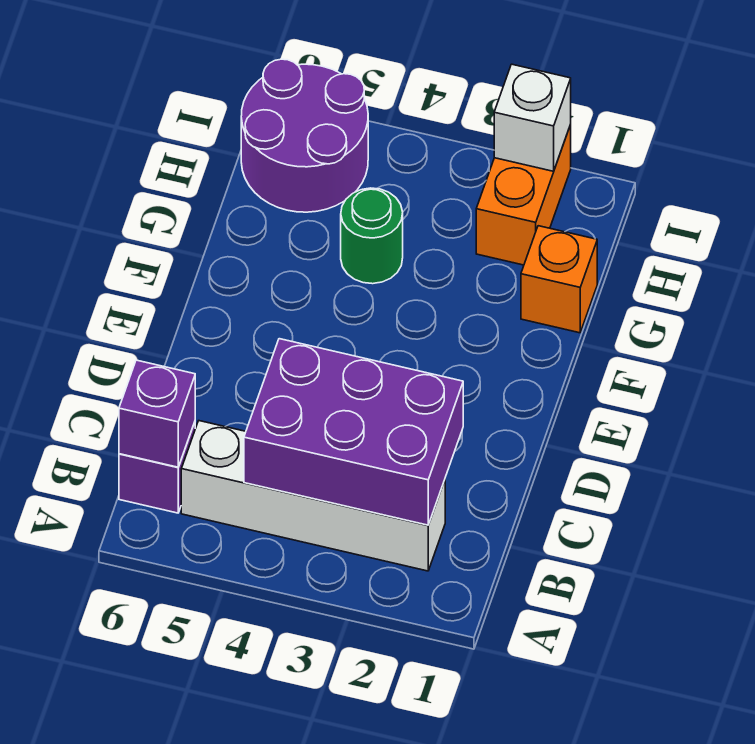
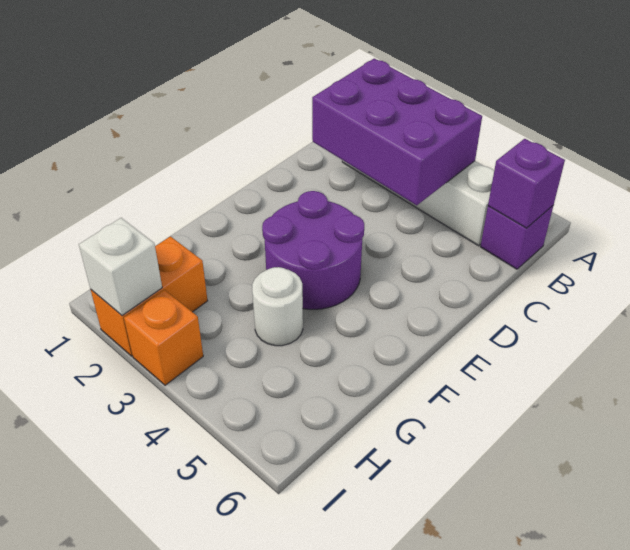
orange brick G1 level 1 -> orange brick I3 level 1
green round brick G4 level 1 -> white round brick G4 level 1
purple round brick H5:I6 level 1 -> purple round brick E3:F4 level 1

